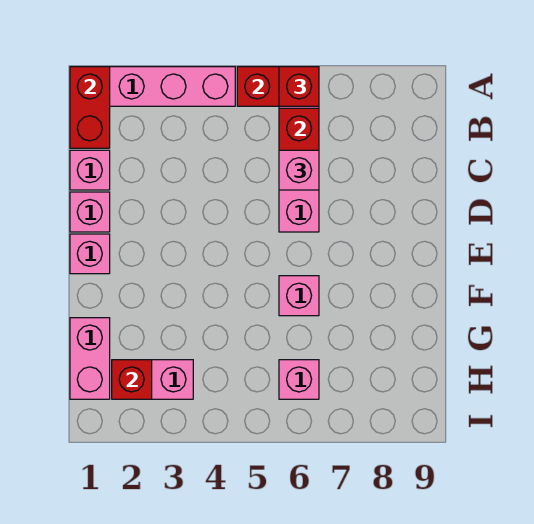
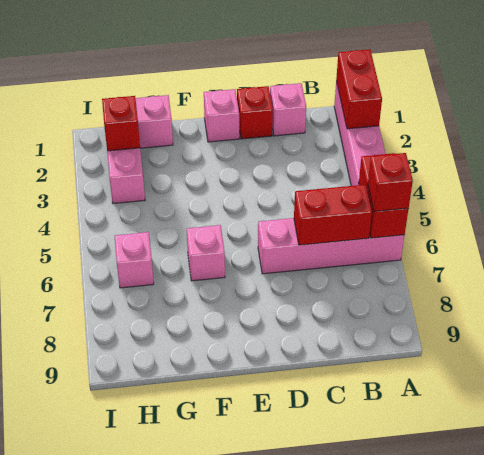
red brick A1:B1 level 2 -> red brick A1:A2 level 2
pink brick C6 level 3 -> none
pink brick D1 level 1 -> red brick D1 level 1

